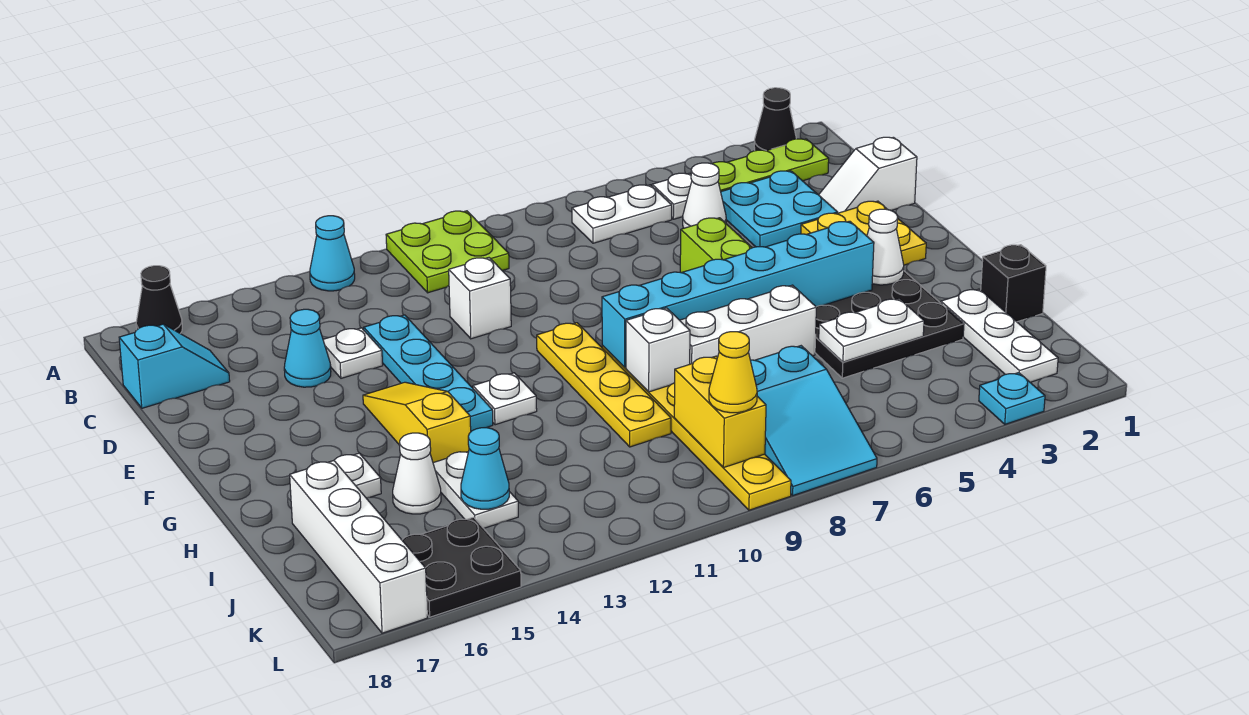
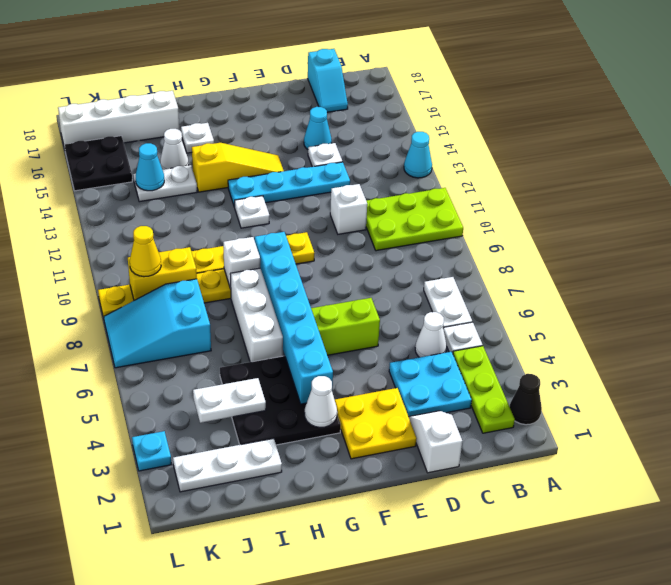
lime plate A10:B11 level 1 -> lime plate A10:C11 level 1
black cone A17 level 1 -> none
black brick I1 level 1 -> none
white plate I4:I5 level 2 -> white plate I4:J4 level 2

